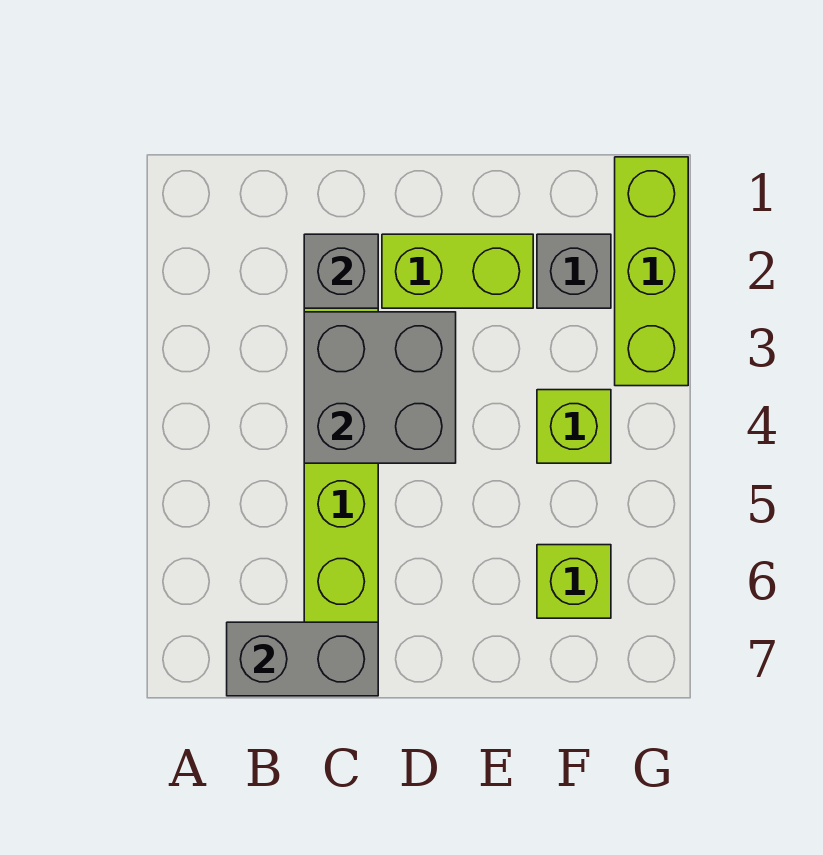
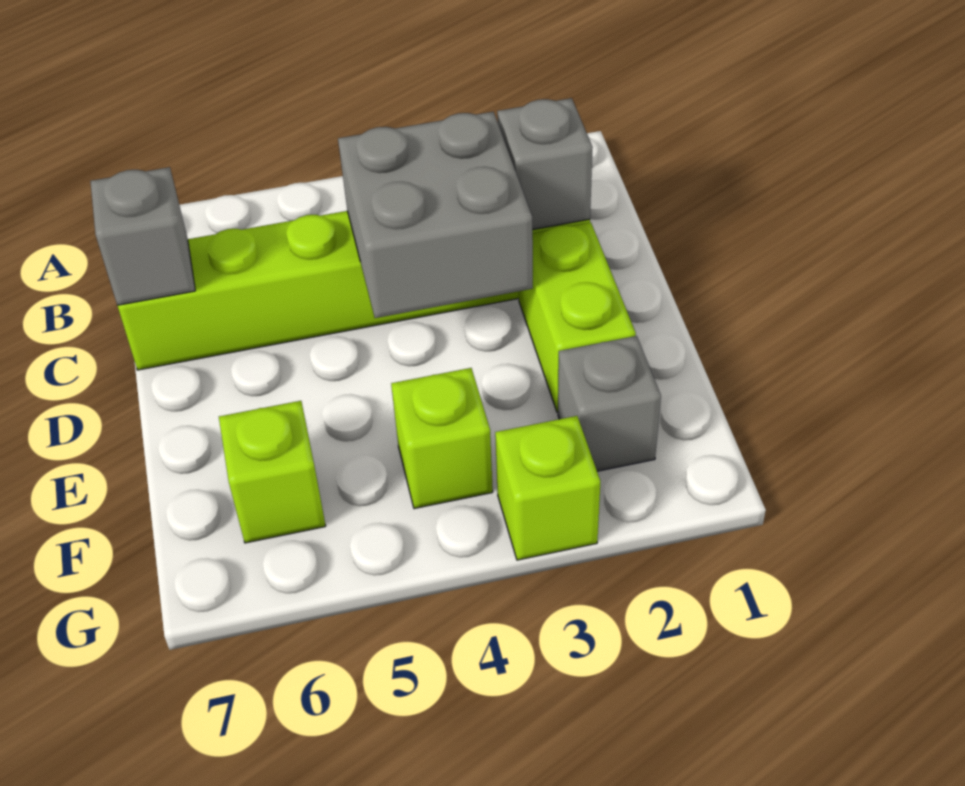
grey brick B7:C7 level 2 -> grey brick C7 level 2
lime brick G1:G3 level 1 -> lime brick G3 level 1

